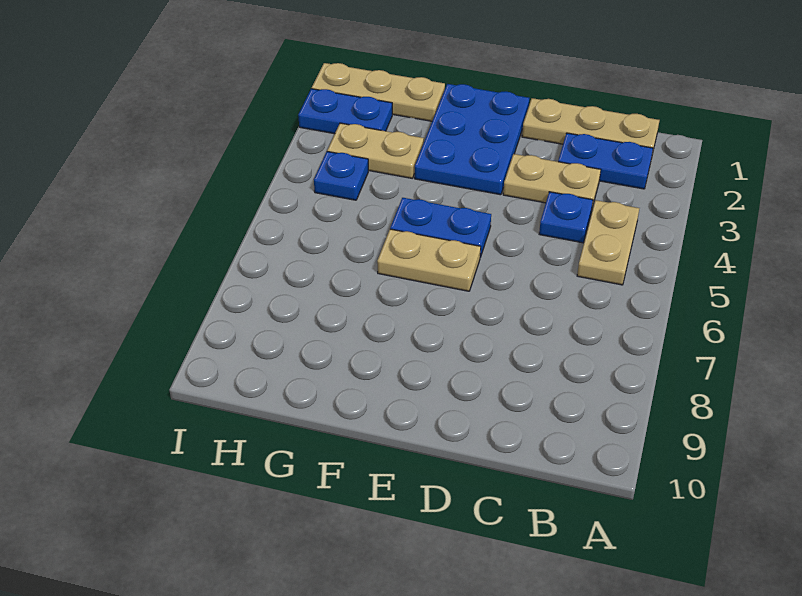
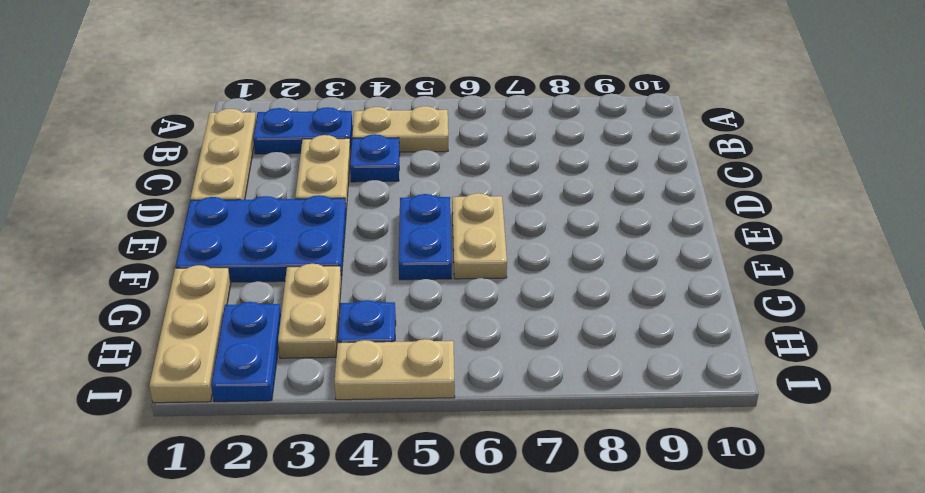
blue plate B2:C2 level 1 -> blue plate B2:B3 level 1
none -> tan plate I4:I5 level 1

